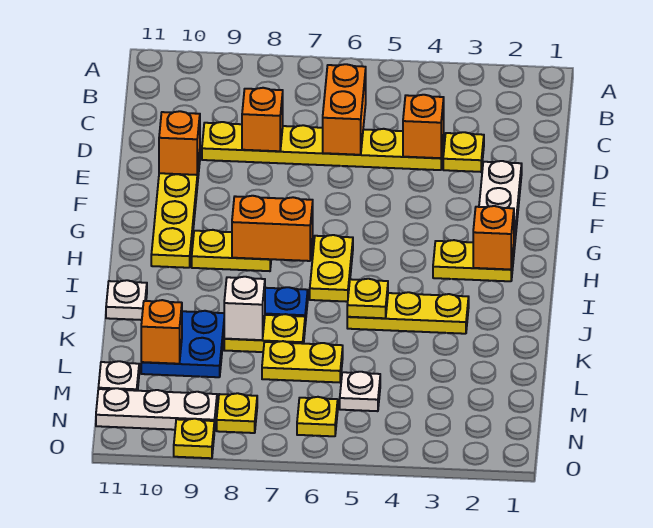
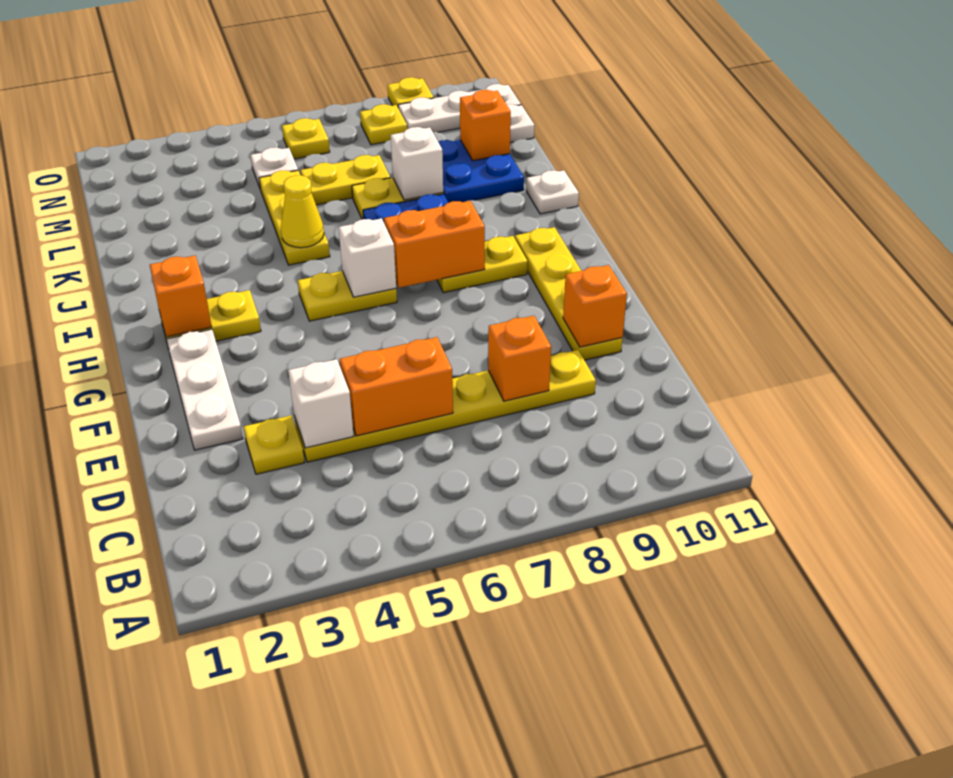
orange brick C6:D6 level 2 -> orange brick D5:D6 level 2
orange brick D4 level 2 -> white brick D4 level 2
yellow plate H6:I6 level 1 -> yellow plate H5:H6 level 1
none -> white brick H6 level 2
yellow plate J3:J5 level 1 -> yellow plate J5:L5 level 1
yellow plate J5 level 2 -> yellow cone J5 level 2

